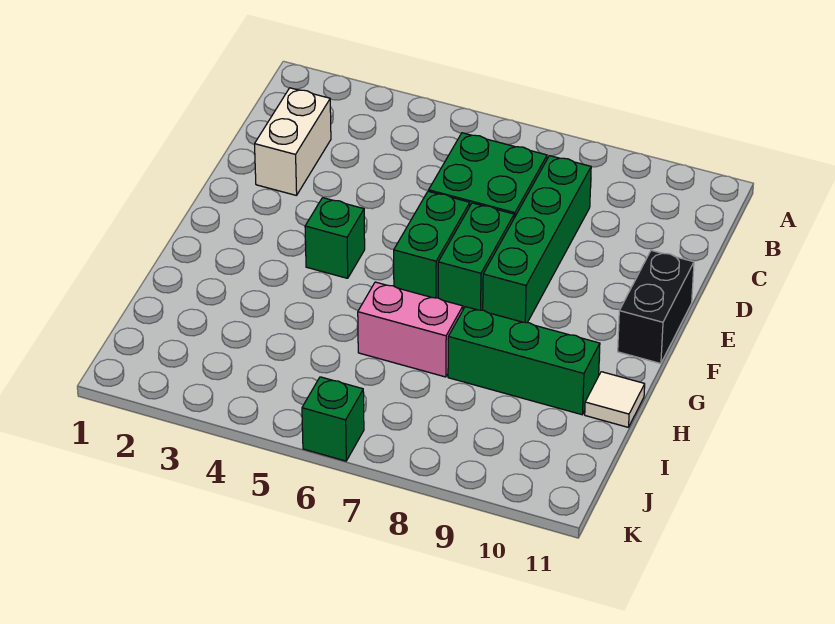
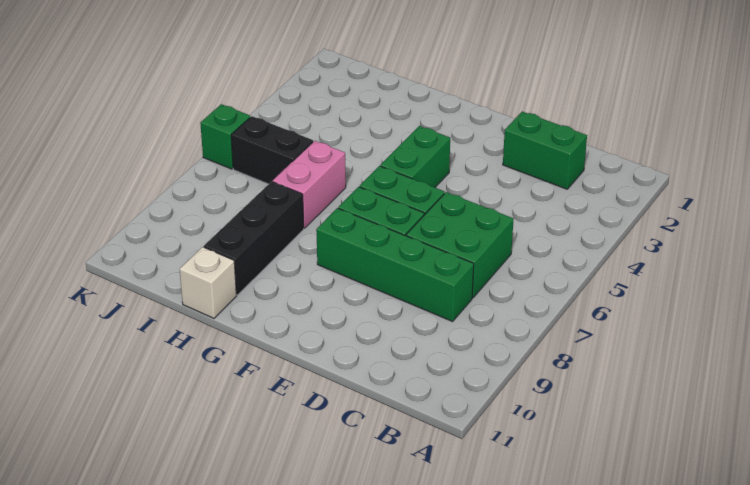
white brick C2:D2 level 1 -> green brick C2:D2 level 1
black brick E11:F11 level 1 -> black brick I6:J6 level 1
green brick F4 level 1 -> green brick F4:F5 level 1
green brick H8:H10 level 1 -> black brick H8:H10 level 1
white tile H11 level 1 -> white brick H11 level 1

